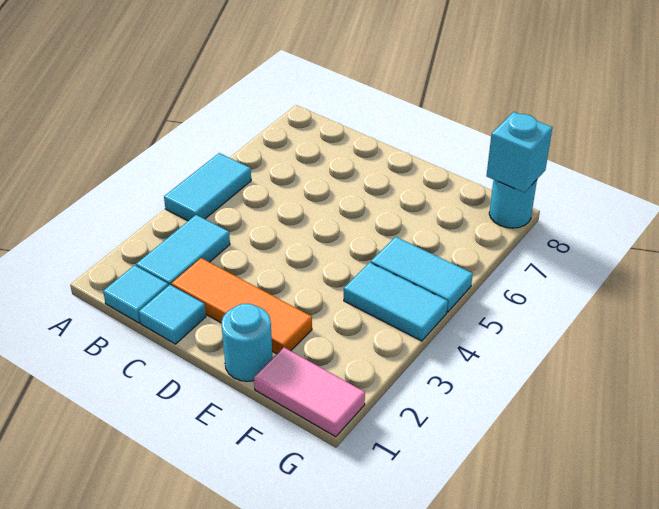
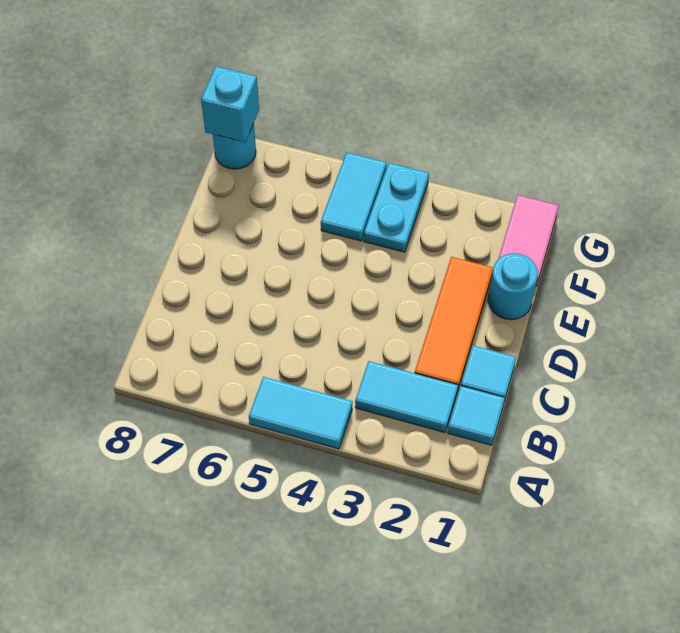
cyan tile F4:G4 level 1 -> cyan plate F4:G4 level 1

